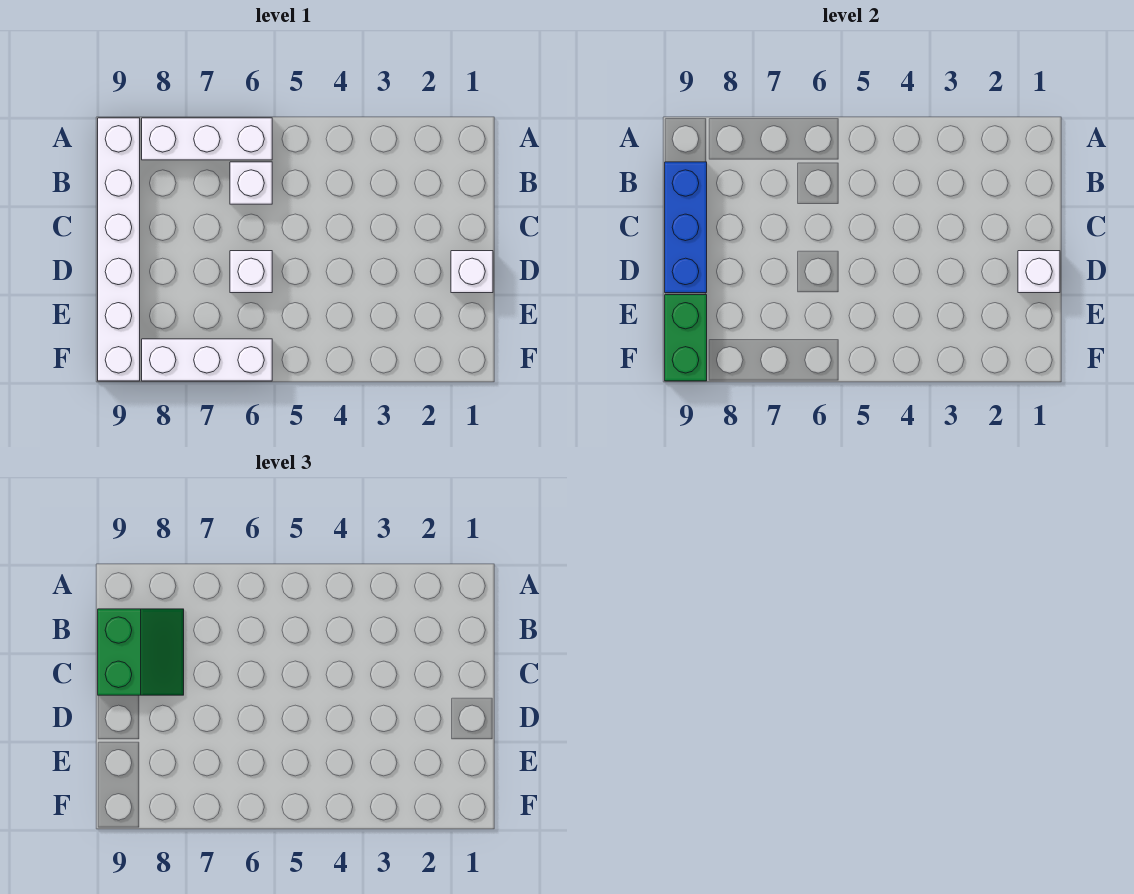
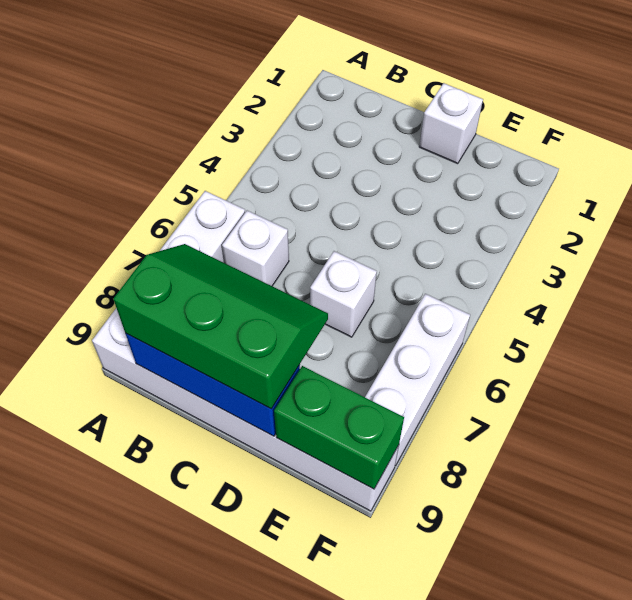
green slope B8:C9 level 3 top 9 -> green slope B8:D9 level 3 top 9
white brick D1 level 2 -> none

